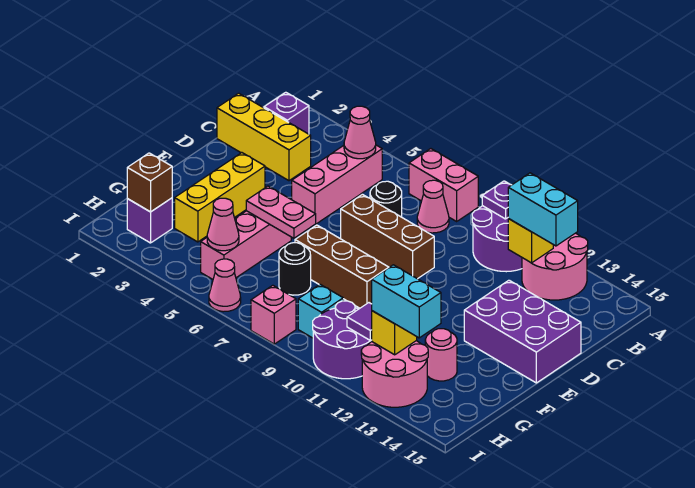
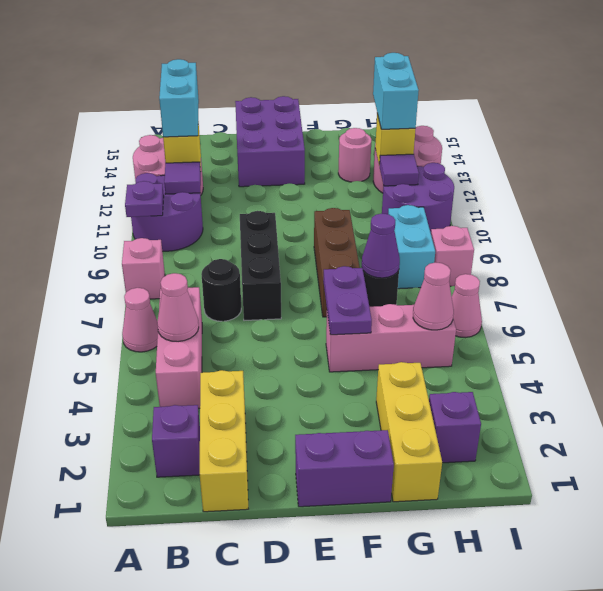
pink brick A7:A8 level 1 -> pink brick A8 level 1
pink brick B5:D5 level 1 -> pink brick B4:B6 level 1
pink cone B8 level 1 -> pink cone A6 level 1
none -> purple tile B11 level 2
brown brick D7:D9 level 1 -> black brick D7:D9 level 1
none -> purple brick E1:F1 level 1
yellow brick E3:G3 level 1 -> yellow brick G1:G3 level 1
pink plate F5:F6 level 2 -> purple plate F5:F6 level 2
none -> purple cone G7 level 2
brown brick H2 level 2 -> none
cyan brick H9 level 1 -> cyan brick H8:H9 level 1

